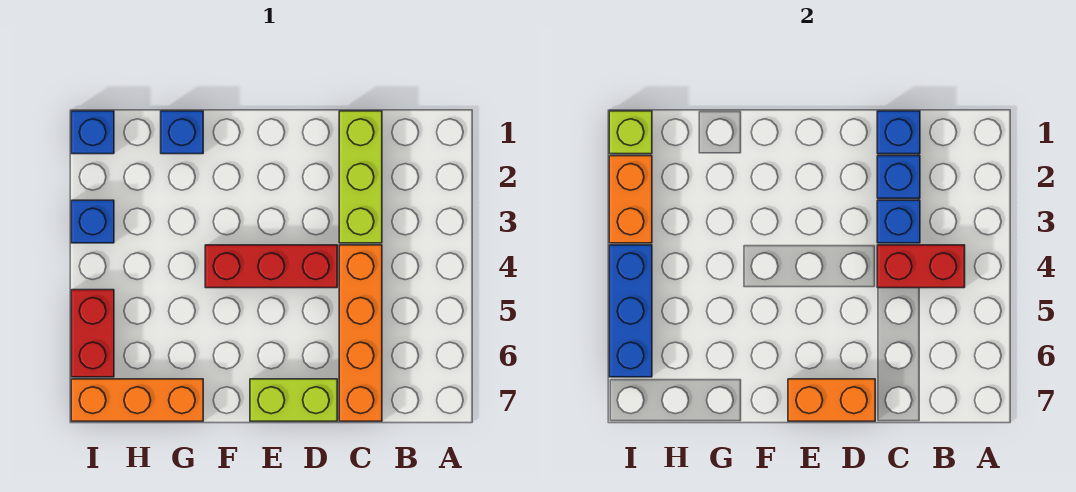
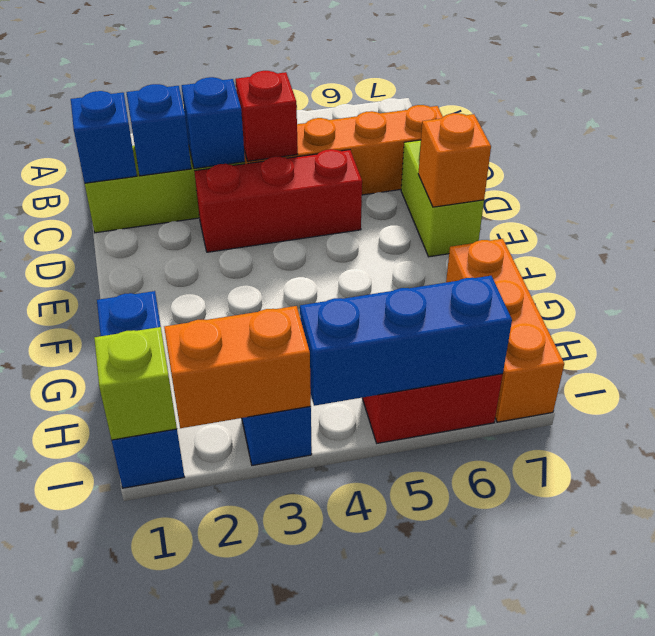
red brick B4:C4 level 2 -> red brick C4 level 2
red brick D4:F4 level 1 -> red brick D3:D5 level 1
orange brick D7:E7 level 2 -> orange brick E7 level 2

